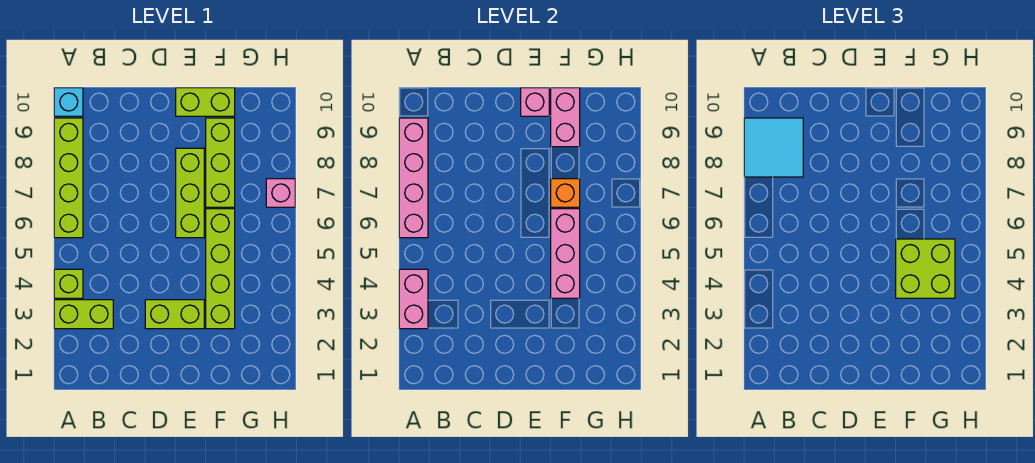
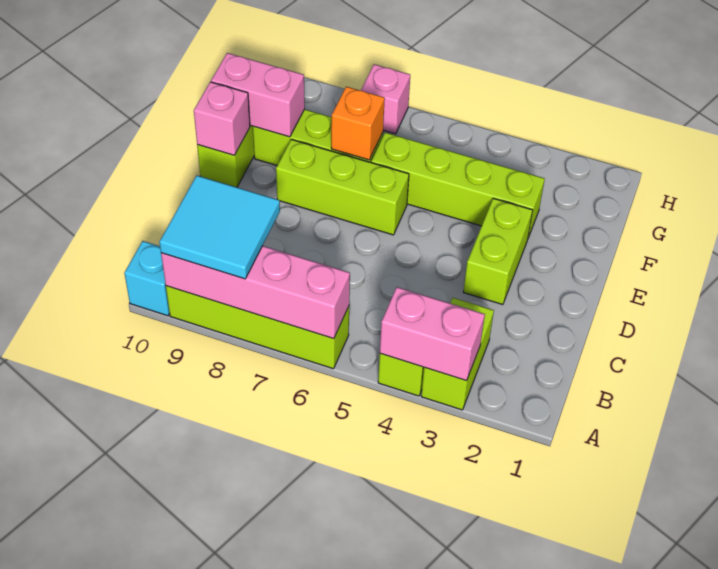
pink brick F4:F6 level 2 -> none
lime brick F4:G5 level 3 -> none

